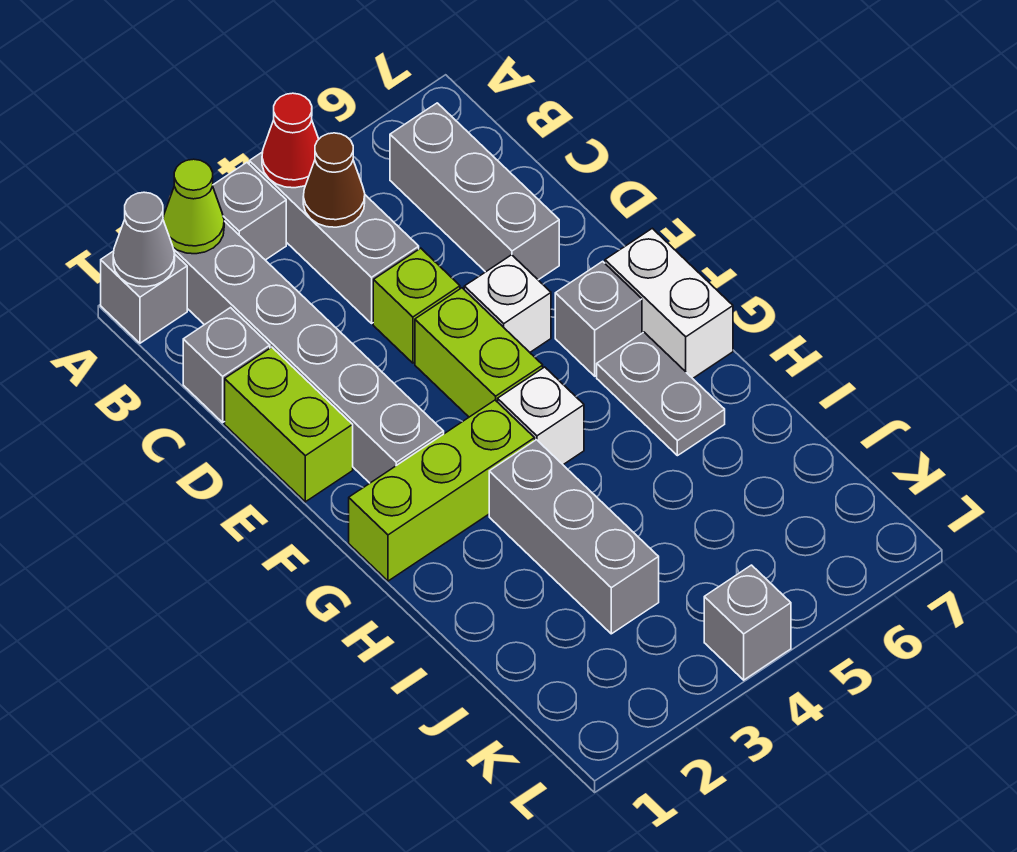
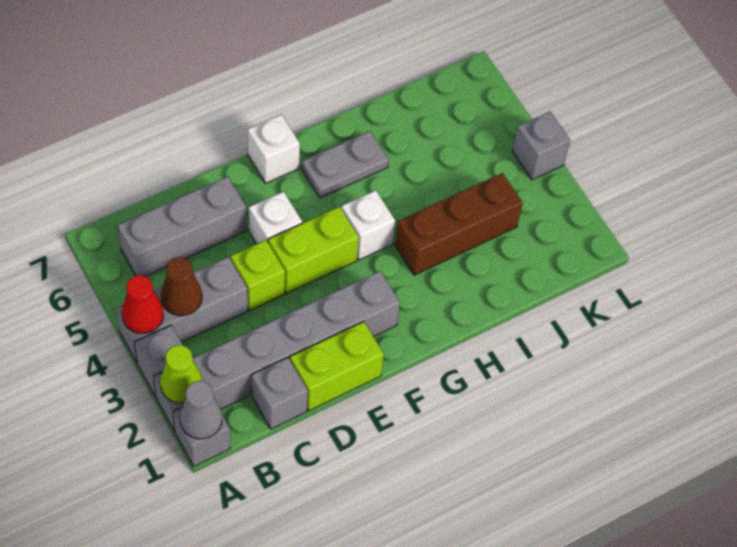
grey brick F6 level 1 -> none
white brick F7:G7 level 1 -> white brick F7 level 1
lime brick G1:G3 level 1 -> none
grey brick H3:J3 level 1 -> brown brick H3:J3 level 1

